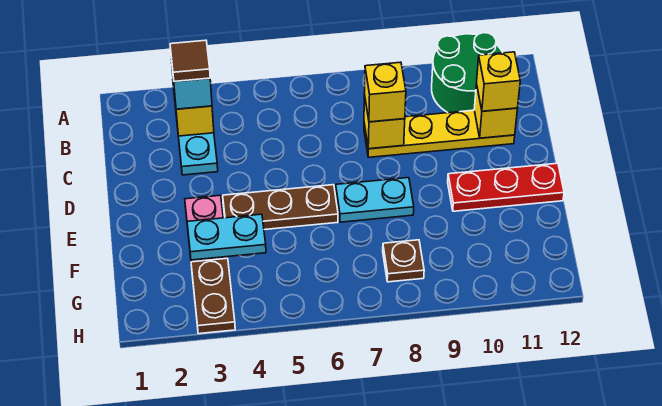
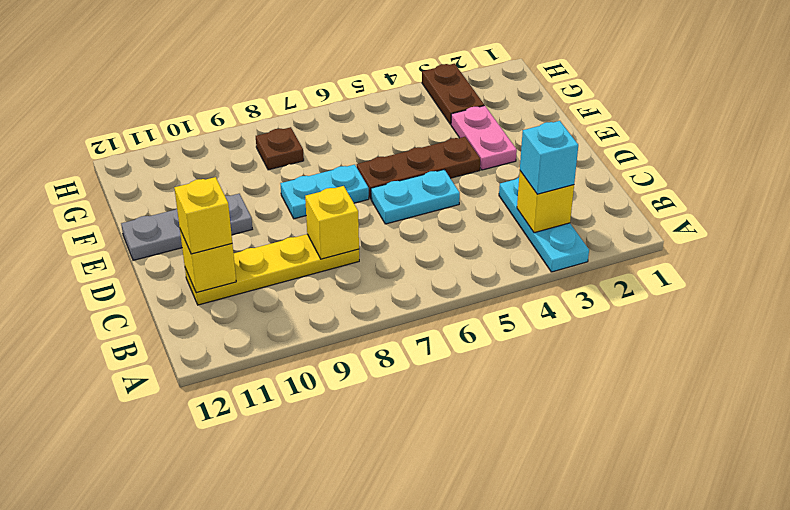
green round brick A10:B11 level 1 -> none
brown tile B3 level 4 -> none
yellow brick C8 level 3 -> none
red plate E10:E12 level 1 -> grey plate E10:E12 level 1
cyan plate F3:F4 level 2 -> cyan plate D5:D6 level 1

